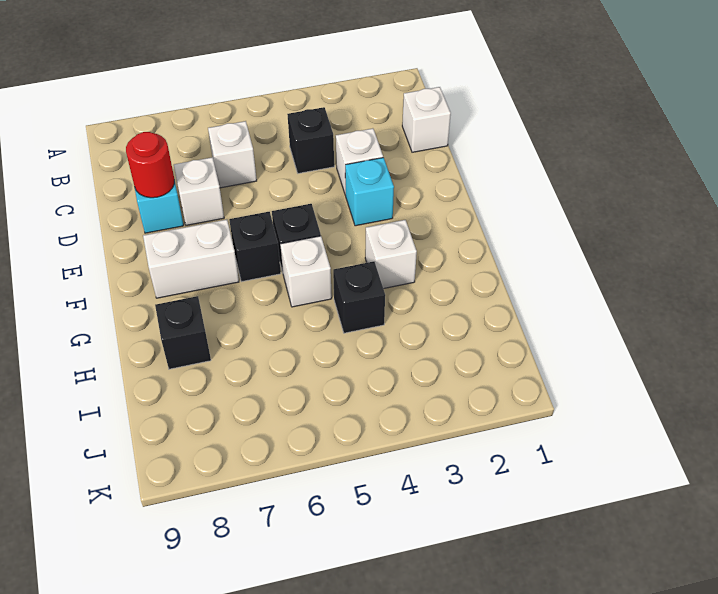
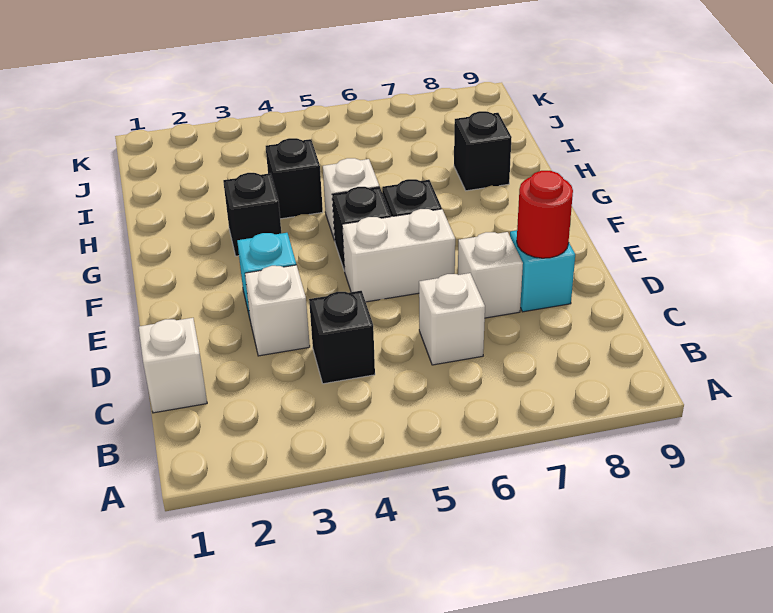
white brick F7:F8 level 1 -> white brick E5:E6 level 1
white brick G3 level 1 -> black brick G3 level 1

